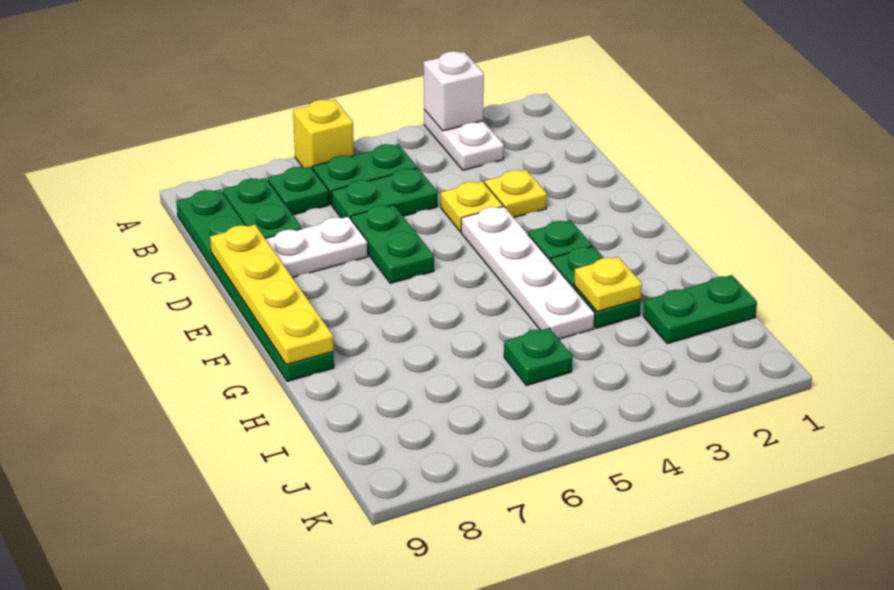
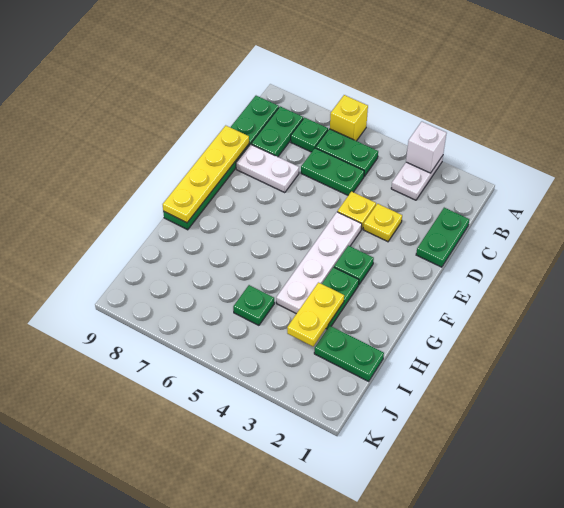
green plate D6:E6 level 1 -> green plate C1:D1 level 1
yellow plate H3 level 2 -> yellow plate H3:I3 level 2

